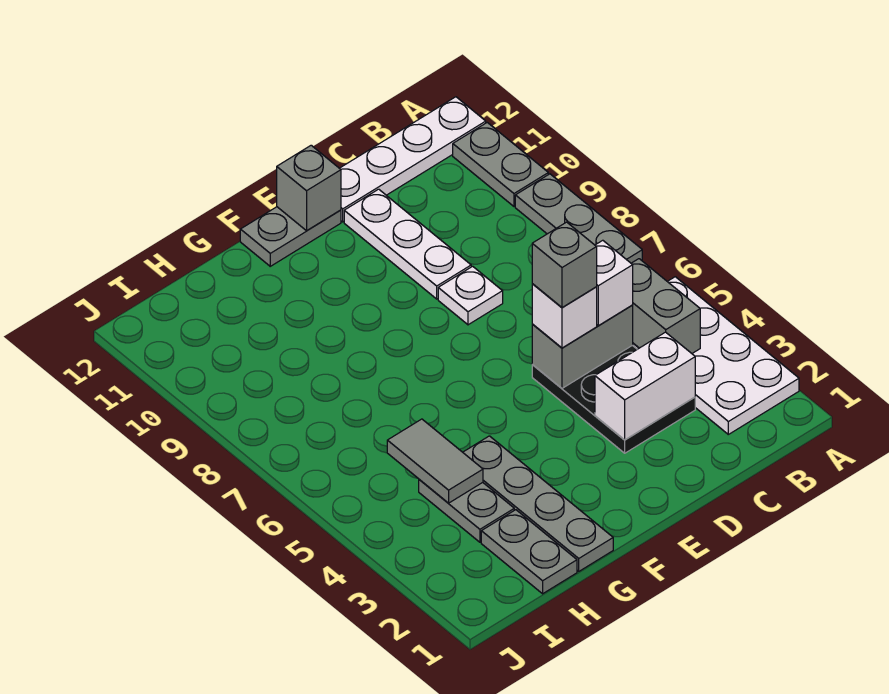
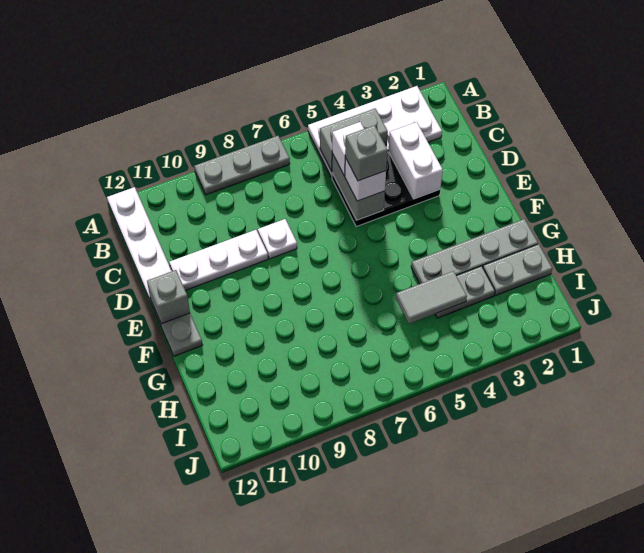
grey plate A10:A11 level 1 -> none

